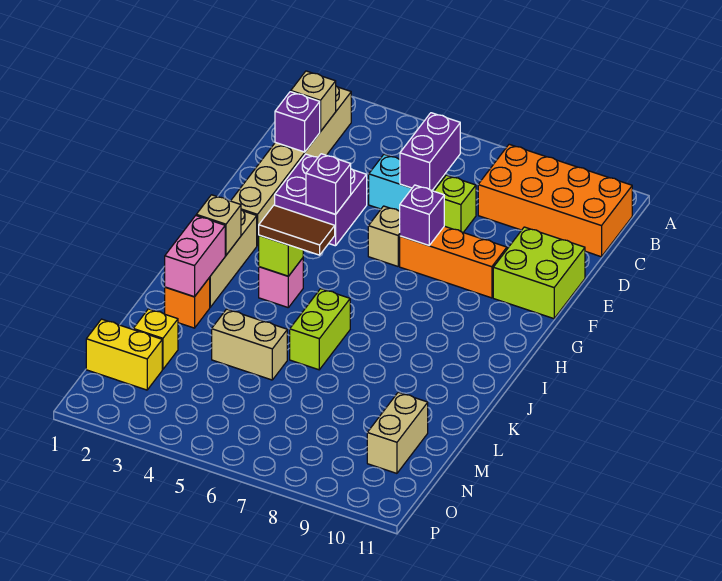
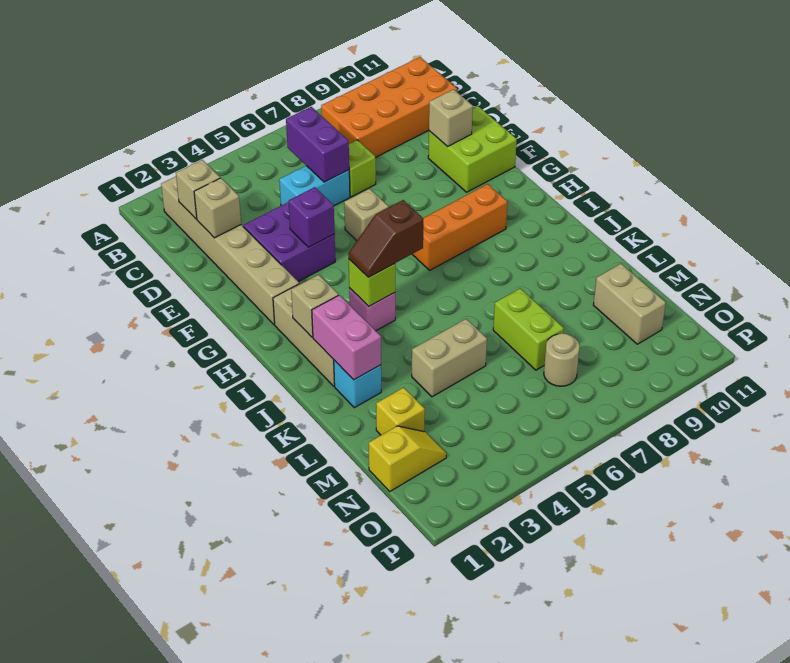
purple brick D2 level 2 -> tan brick D2 level 2
none -> tan brick E10 level 2
orange brick F7:F9 level 1 -> orange brick H7:H9 level 1
purple brick F7 level 2 -> none
brown tile I4:I5 level 3 -> brown slope I4:I5 level 3 top 5
lime brick J6:K6 level 1 -> lime brick L7:M7 level 1
orange brick K2 level 1 -> cyan brick K2 level 1
yellow brick N1:N2 level 1 -> yellow slope N1:N2 level 1 top 1
none -> tan round brick N7 level 1

